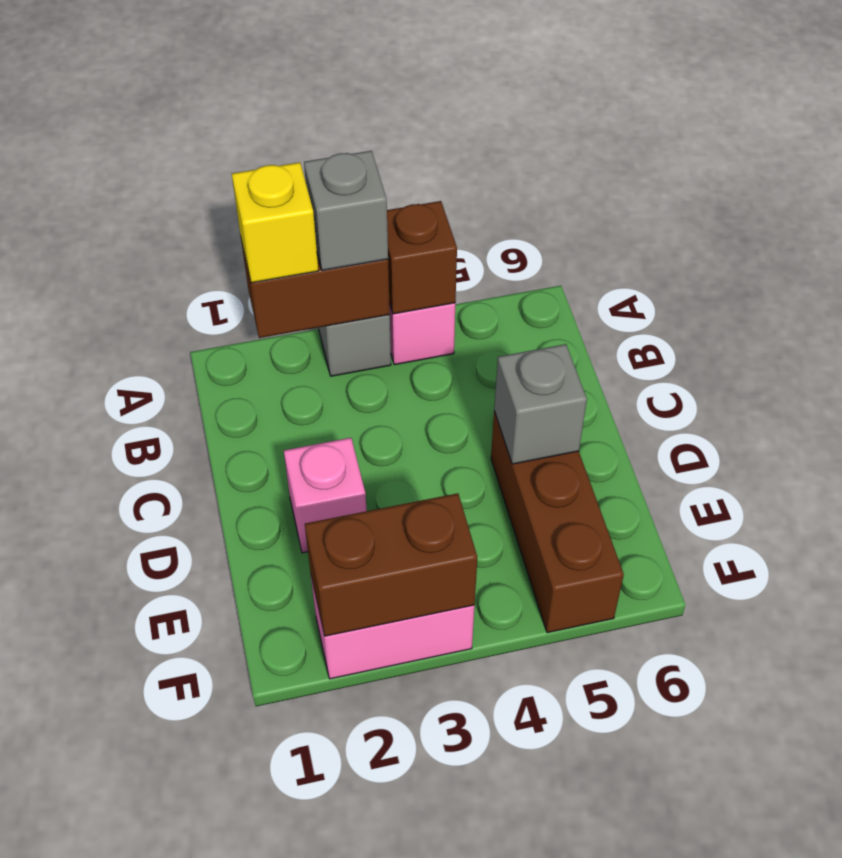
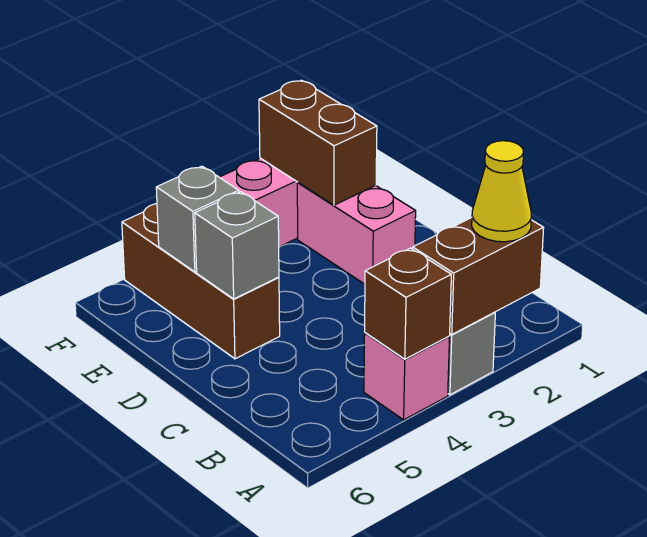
yellow brick A2 level 3 -> yellow cone A2 level 3
grey brick A3 level 3 -> grey brick E5 level 2
pink brick D2 level 1 -> pink brick D2:E2 level 1
brown brick F2:F3 level 2 -> brown brick E2:F2 level 2

